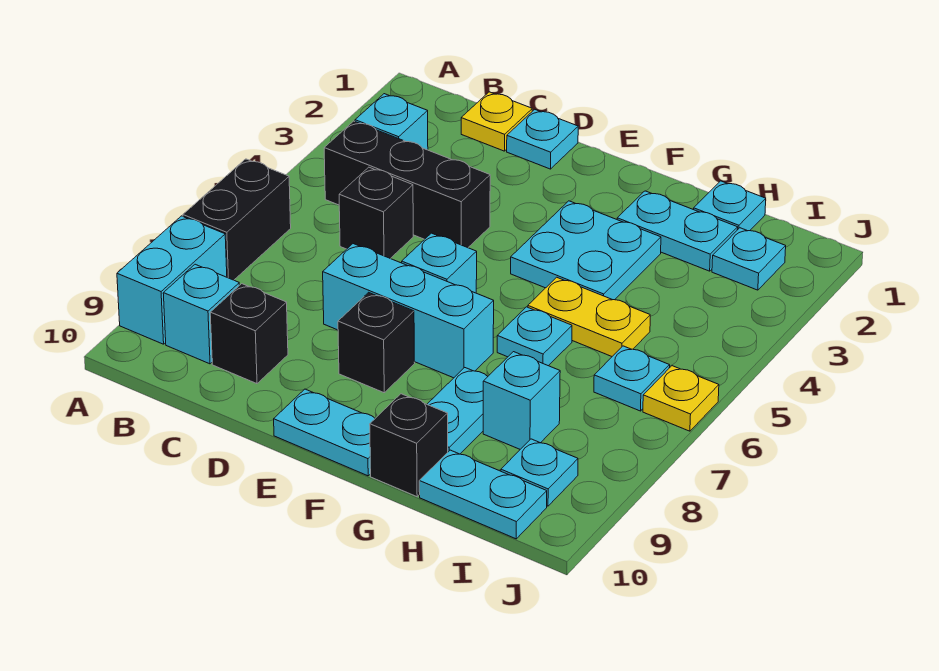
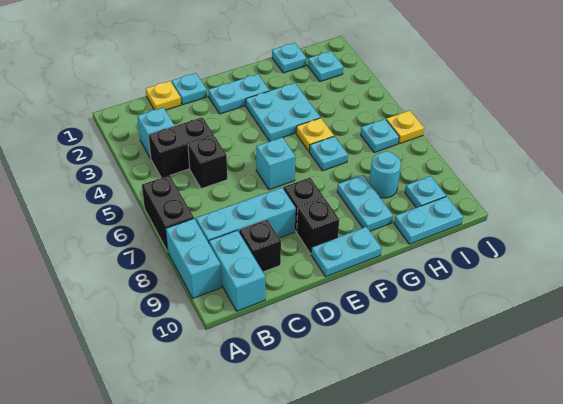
black brick B4:D4 level 1 -> black brick B4:C4 level 1
cyan brick B9 level 1 -> cyan brick B9:B10 level 1
cyan brick D7:F7 level 1 -> cyan brick B8:D8 level 1
cyan plate G2:H2 level 1 -> cyan plate E2:F2 level 1
yellow plate G5:H5 level 1 -> yellow plate G5 level 1
black brick G10 level 1 -> black brick E9 level 1
cyan brick H8 level 1 -> cyan round brick H8 level 1

